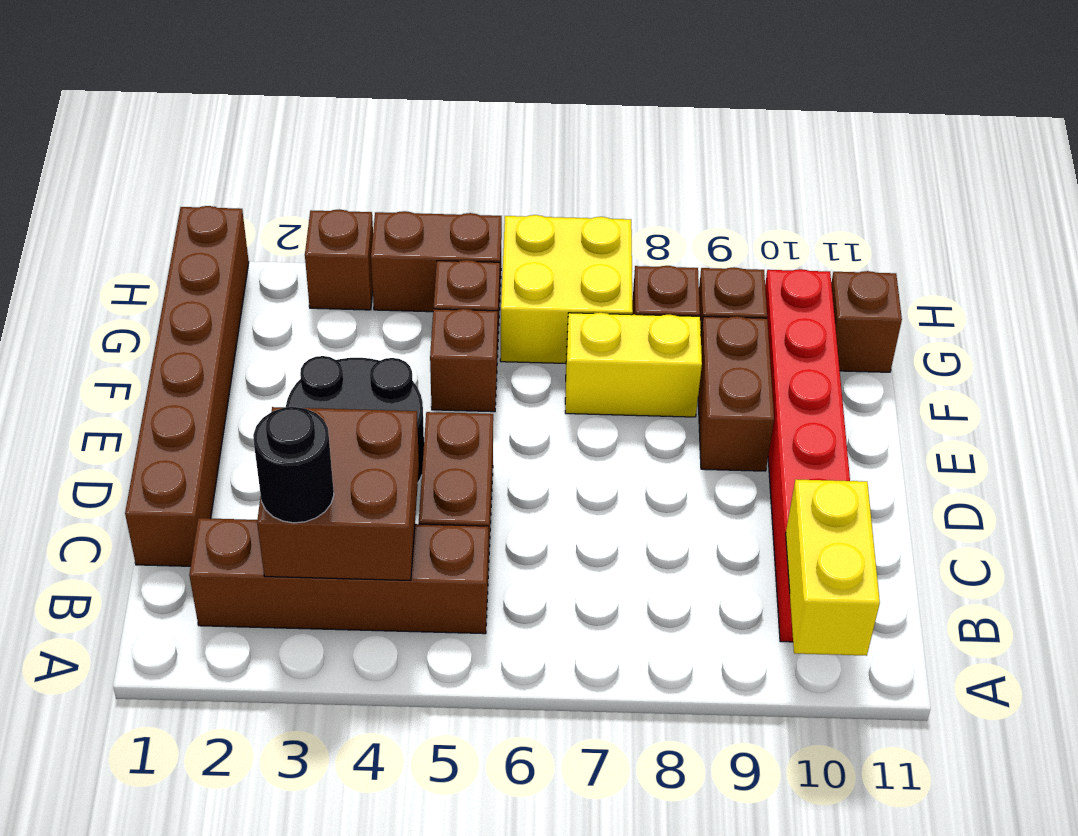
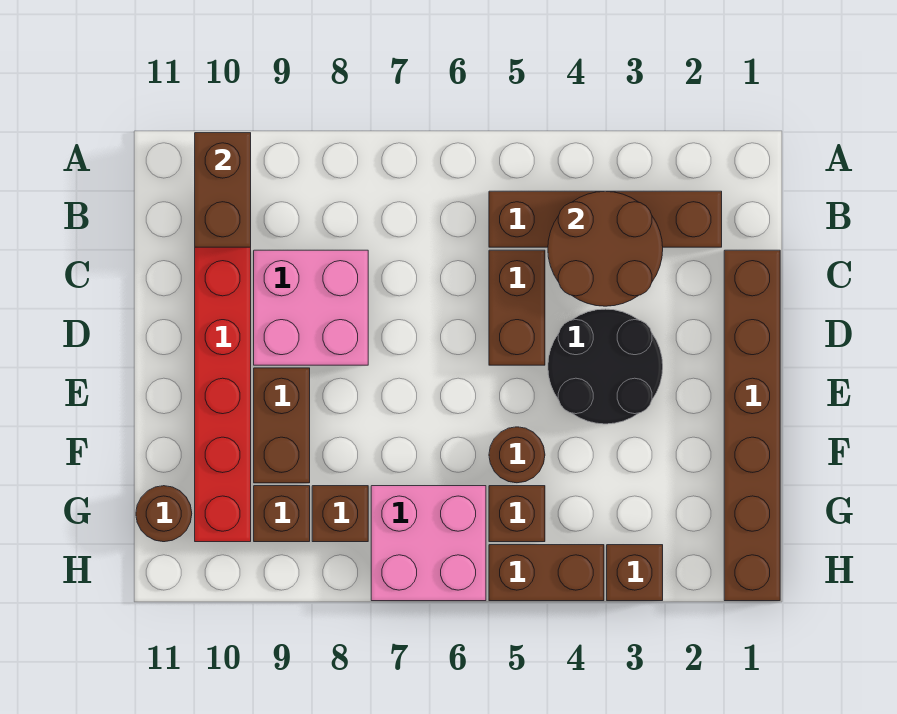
yellow brick A10:B10 level 2 -> brown brick A10:B10 level 2
brown brick B3:C4 level 2 -> brown round brick B3:C4 level 2
black round brick B3 level 3 -> none
none -> pink brick C8:D9 level 1
brown brick F5 level 1 -> brown round brick F5 level 1
yellow brick F7:F8 level 1 -> none
yellow brick G6:H7 level 1 -> pink brick G6:H7 level 1
brown brick G11 level 1 -> brown round brick G11 level 1

